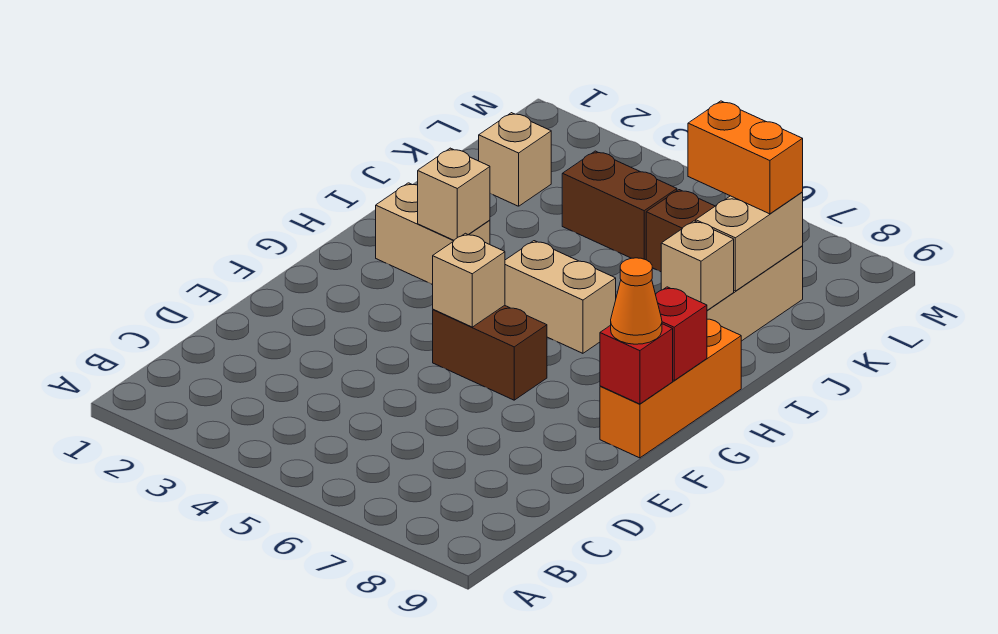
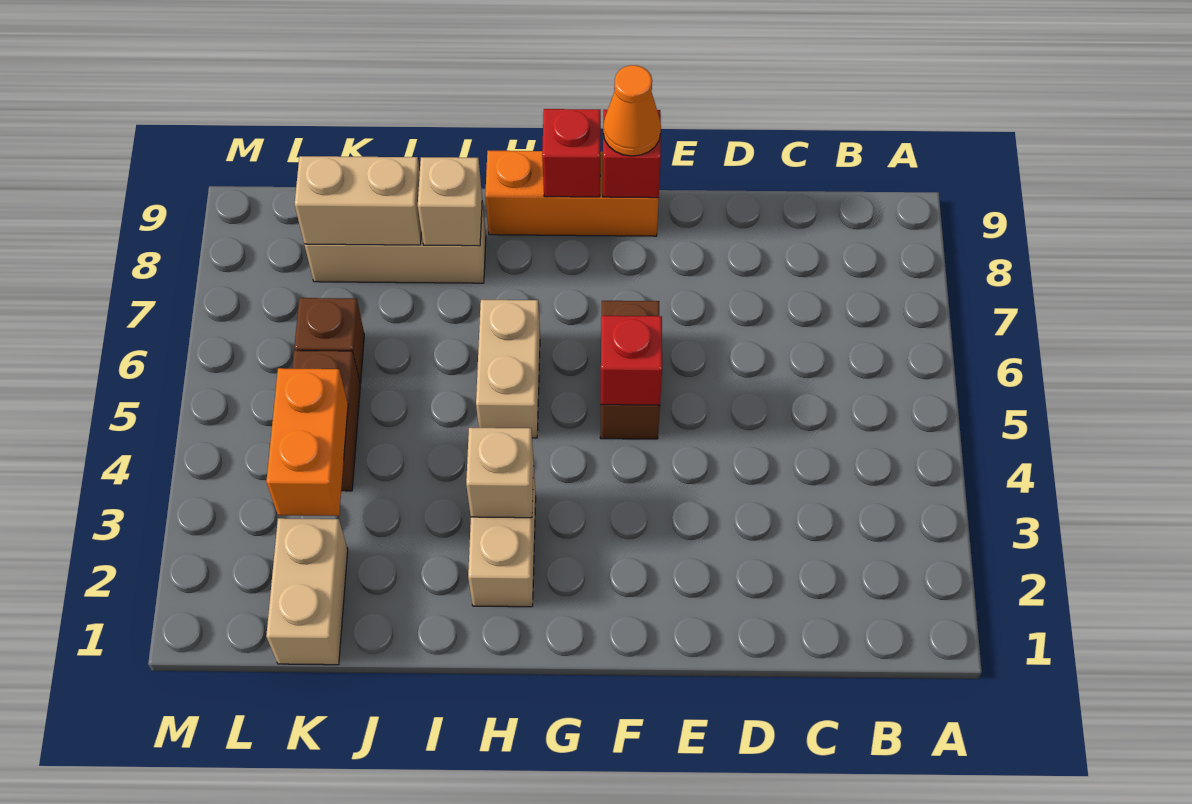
tan brick F5 level 2 -> red brick F5 level 2
tan brick K2 level 1 -> tan brick K1:K2 level 1
orange brick K7:K8 level 3 -> orange brick K3:K4 level 2

